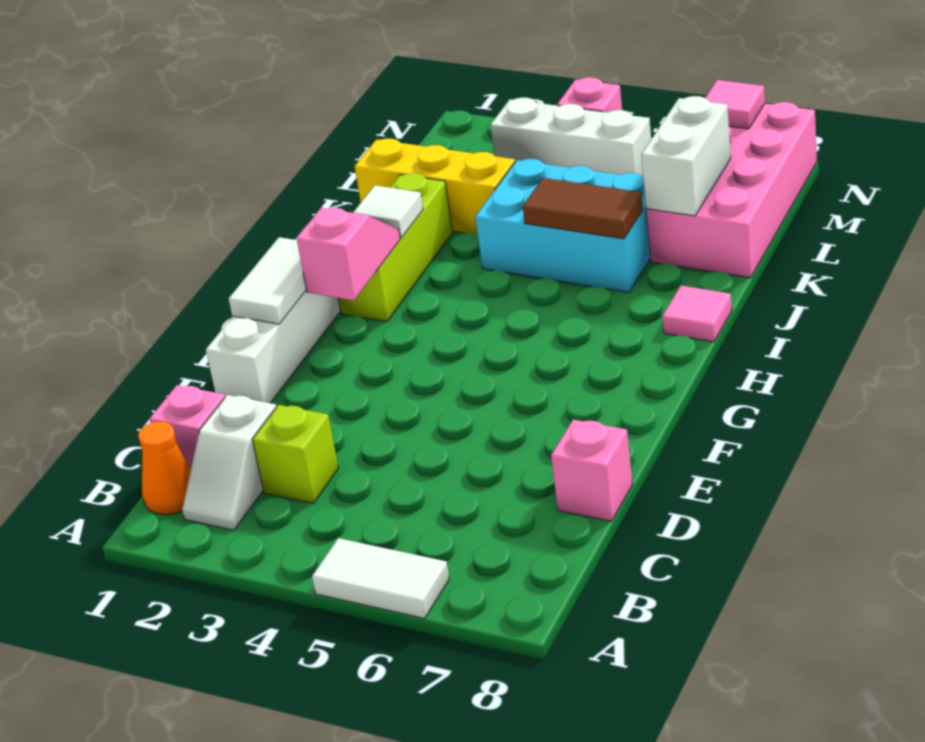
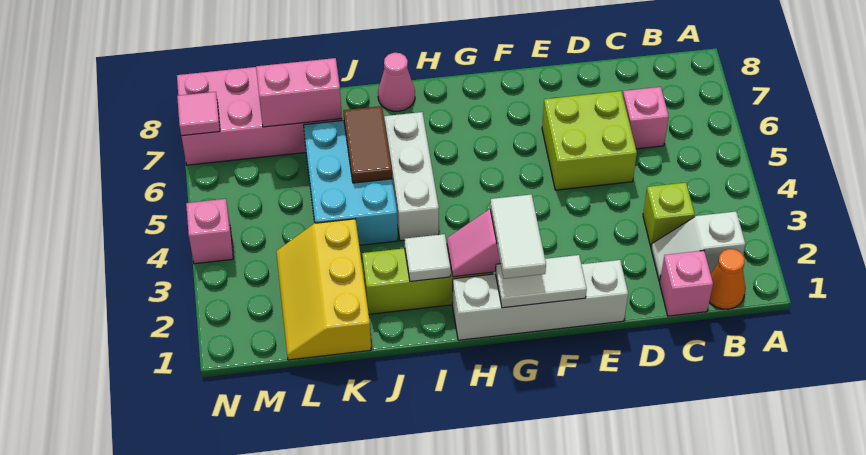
white tile A5:A6 level 1 -> white tile G1:G2 level 3
white slope B2:C2 level 1 top C -> white slope B2:C2 level 1 top B
none -> lime brick D5:E6 level 1
pink brick D8 level 1 -> pink brick C6 level 1
pink tile I8 level 1 -> pink cone I8 level 1
white brick K7:L7 level 2 -> pink brick K7:L7 level 2
white brick M3:M5 level 1 -> white brick I4:I6 level 1

